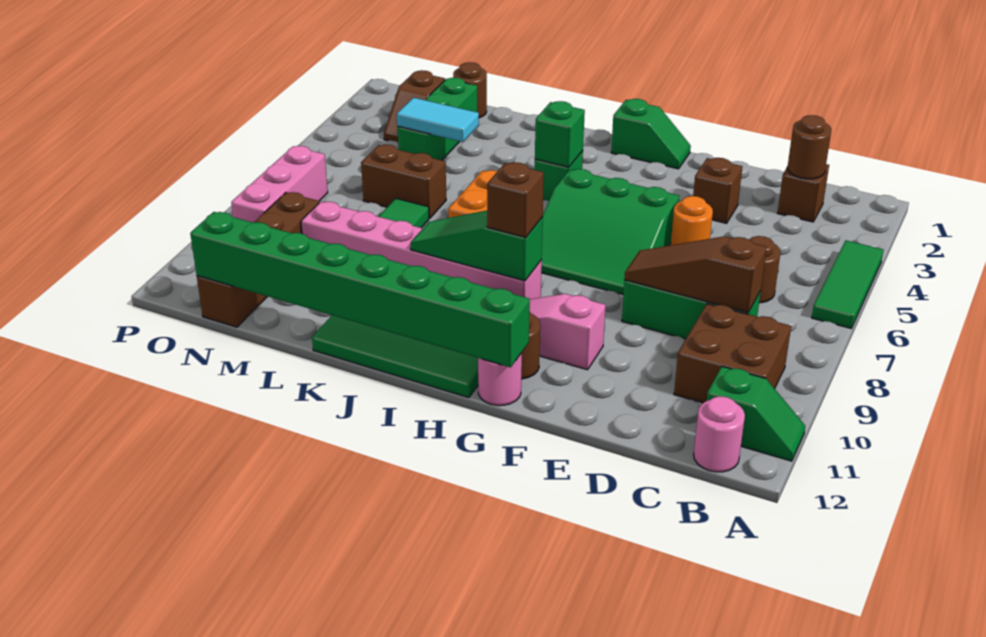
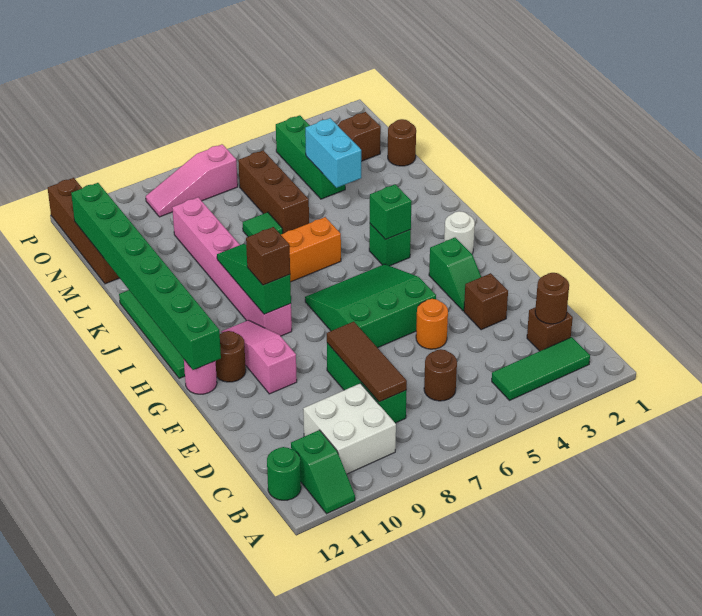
green tile A4:A6 level 1 -> green tile B2:B4 level 1
brown brick B9:C10 level 1 -> white brick B9:C10 level 1
pink round brick B12 level 1 -> green round brick B12 level 1
brown slope C8:E8 level 2 top C -> brown tile C8:E8 level 2
green slope F5:H7 level 1 top 5 -> green slope F5:H7 level 1 top F
green slope G1:H1 level 1 top H -> green slope F3:G3 level 1 top G
none -> white round brick H2 level 1
cyan tile L4:M4 level 2 -> cyan brick L4:M4 level 2
brown brick L6:M6 level 1 -> brown brick L6:N6 level 1
green brick M2:M4 level 1 -> green brick M4:O4 level 1
brown brick N9:N12 level 1 -> brown brick M12:P12 level 1
pink brick O7:O9 level 1 -> pink slope O7:O9 level 1 top 7

